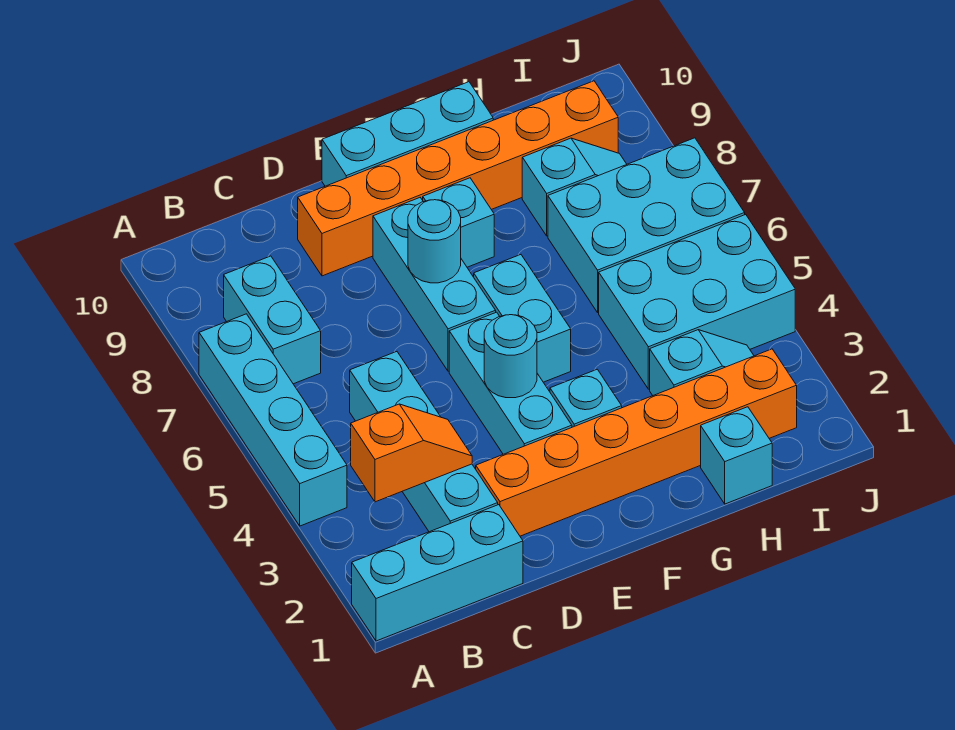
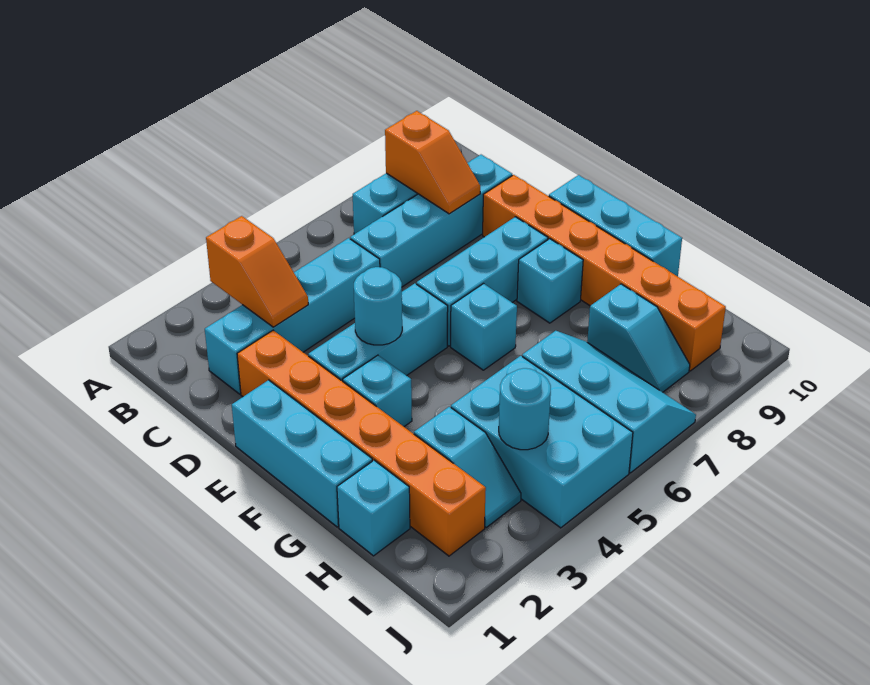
cyan brick A1:C1 level 1 -> cyan brick E1:G1 level 1
cyan brick A4:A7 level 1 -> cyan brick C6:C9 level 1
none -> orange slope B8:C8 level 2 top B
cyan round brick E7 level 2 -> cyan round brick I4 level 2
cyan brick F5:F6 level 1 -> cyan brick F6 level 1
cyan brick H6:J7 level 1 -> cyan slope H6:J7 level 1 top 6

